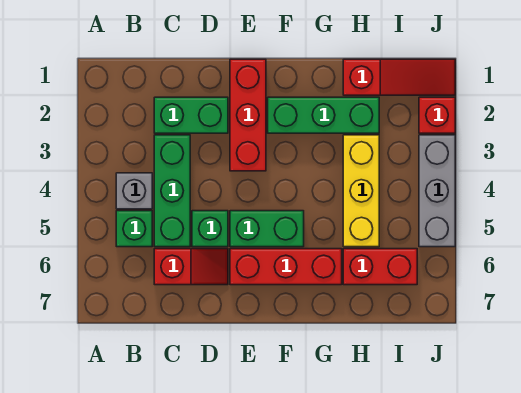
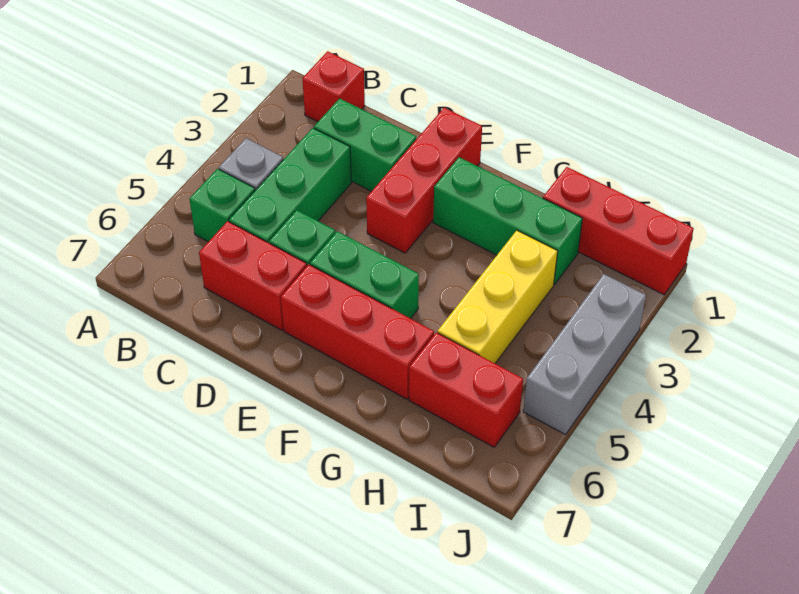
red slope C6:D6 level 1 top C -> red brick C6:D6 level 1
red slope H1:J1 level 1 top H -> red brick H1:J1 level 1
red brick J2 level 1 -> red brick B1 level 1

